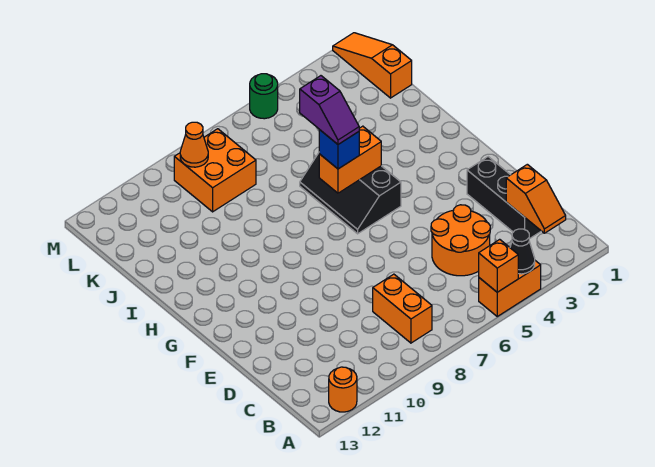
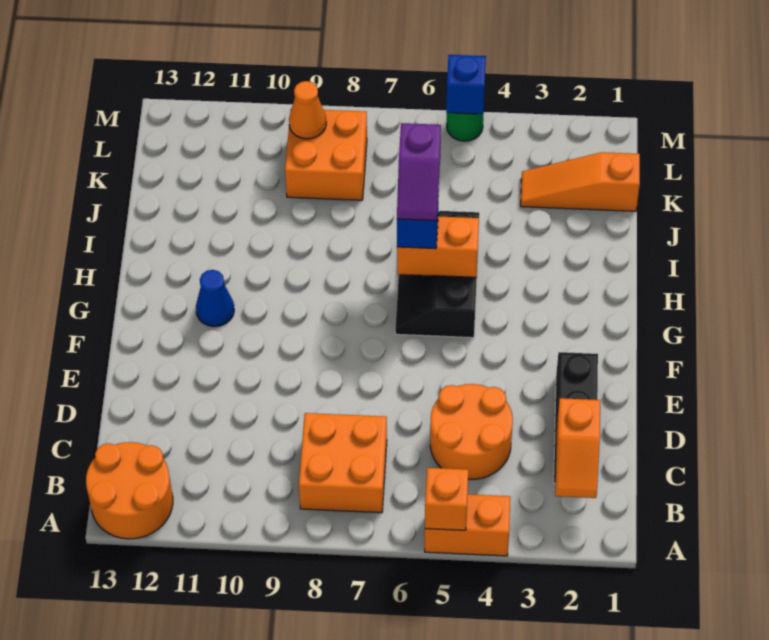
black cone A4 level 2 -> none
orange round brick A12 level 1 -> orange round brick A12:B13 level 1
orange brick B8:C8 level 1 -> orange brick B7:C8 level 1
none -> blue cone G11 level 1
orange slope K1:M1 level 1 top K -> orange slope K1:K3 level 1 top 1
none -> blue brick M5 level 2

